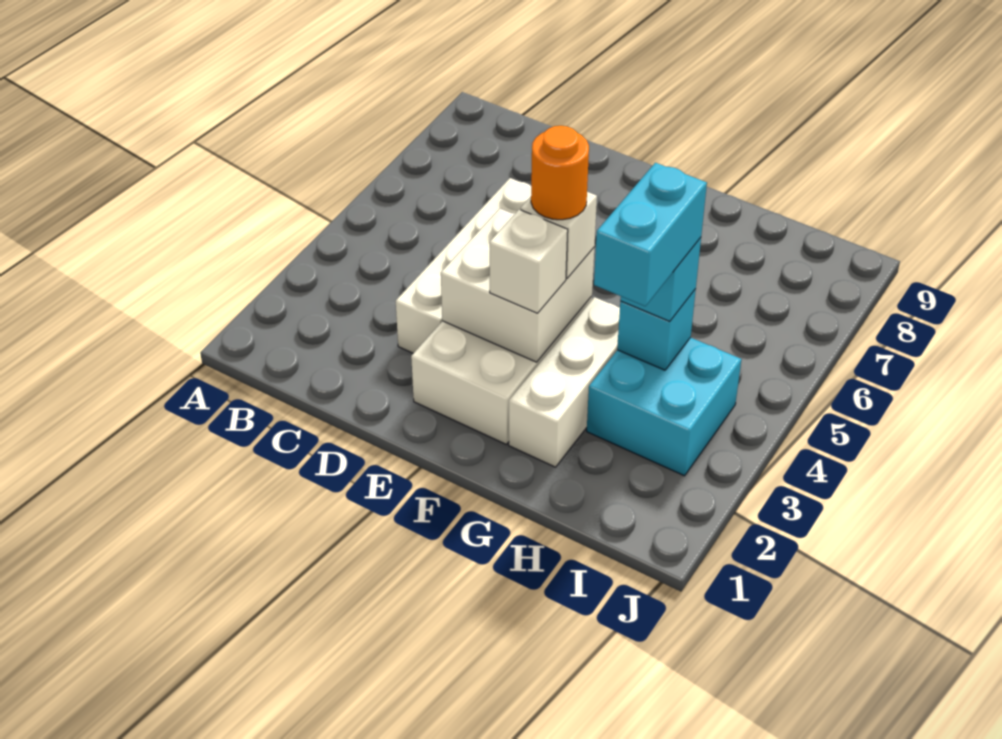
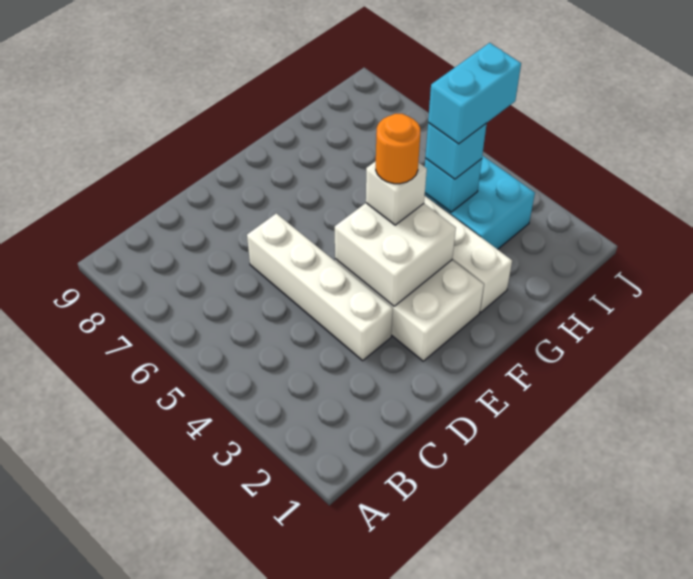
white brick F3 level 3 -> none
cyan brick H3:H4 level 4 -> cyan brick H4:I4 level 4

